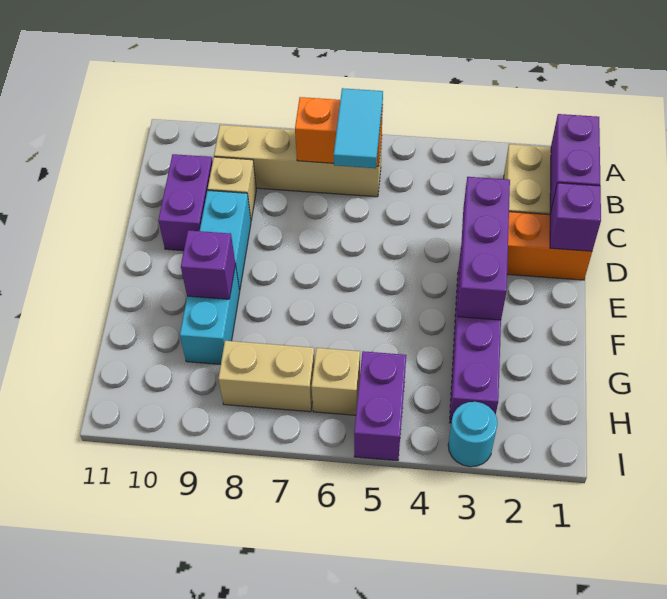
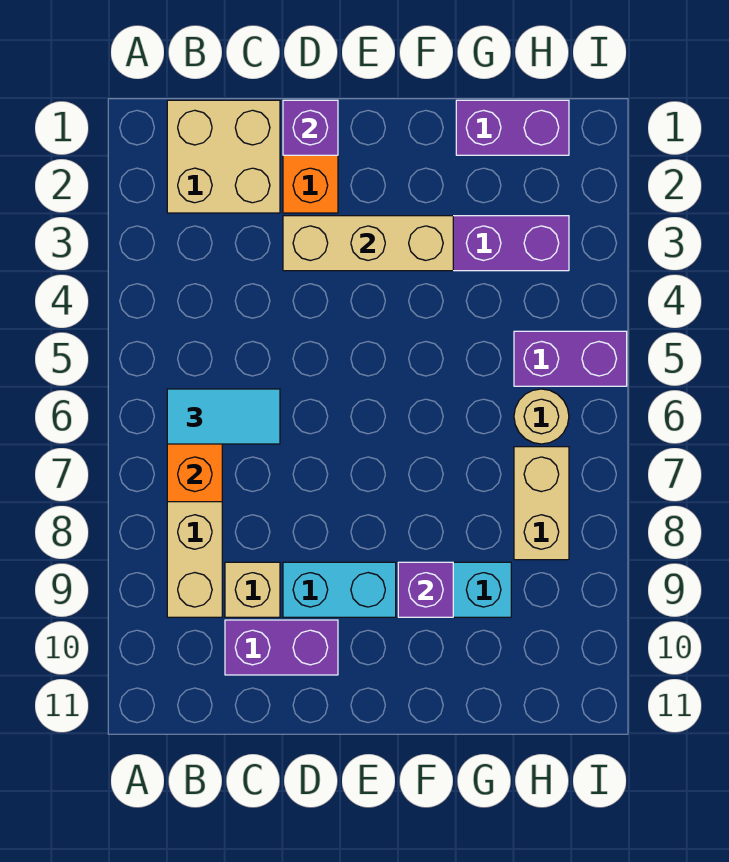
purple brick B1:C1 level 2 -> purple brick G1:H1 level 1
purple brick D3:F3 level 2 -> tan brick D3:F3 level 2
tan brick H6 level 1 -> tan round brick H6 level 1
cyan round brick I3 level 1 -> none

